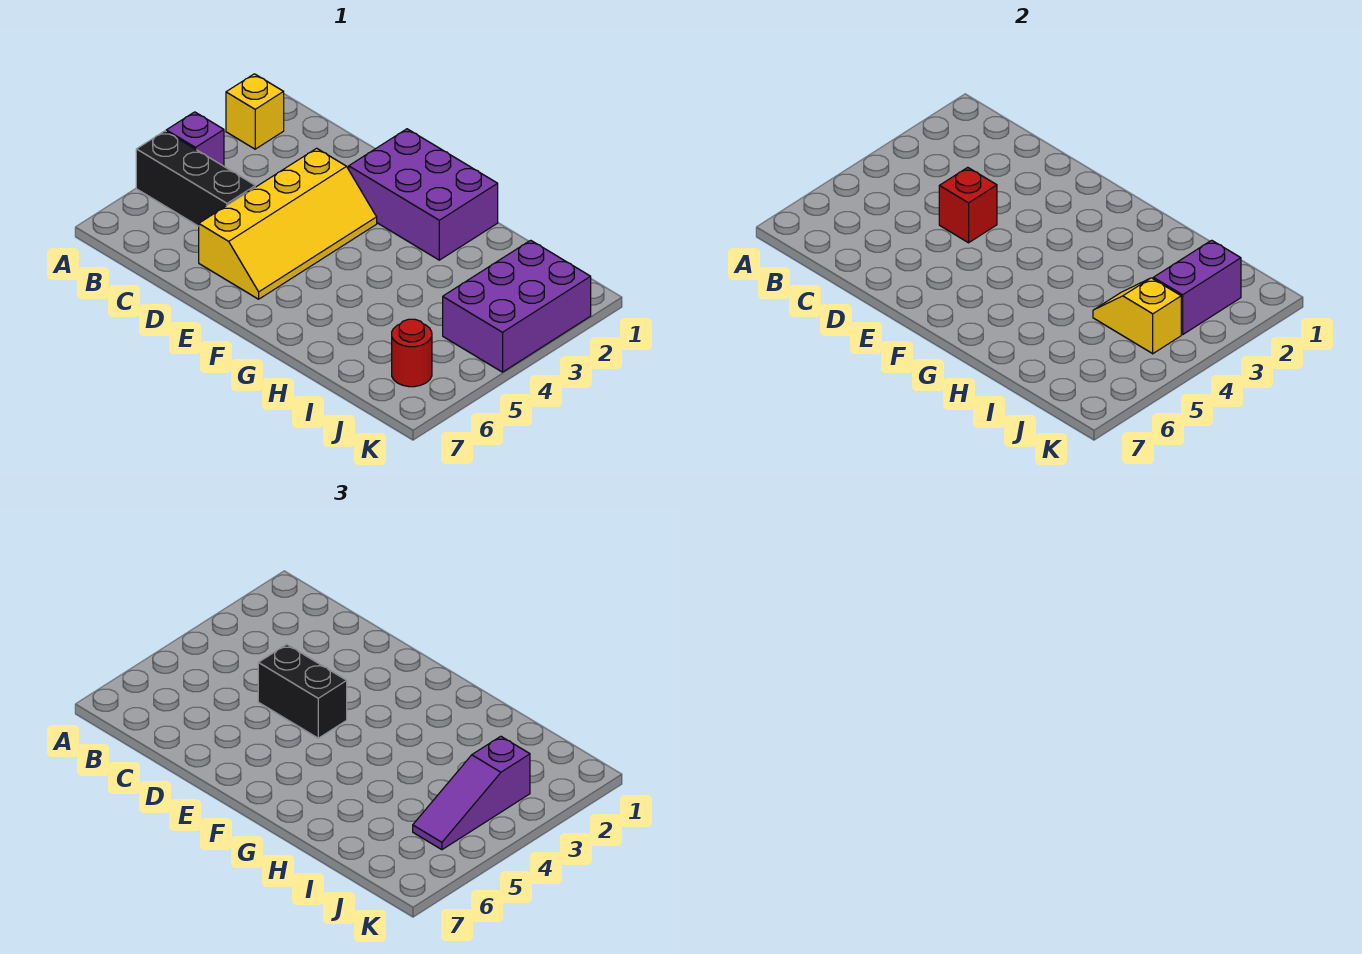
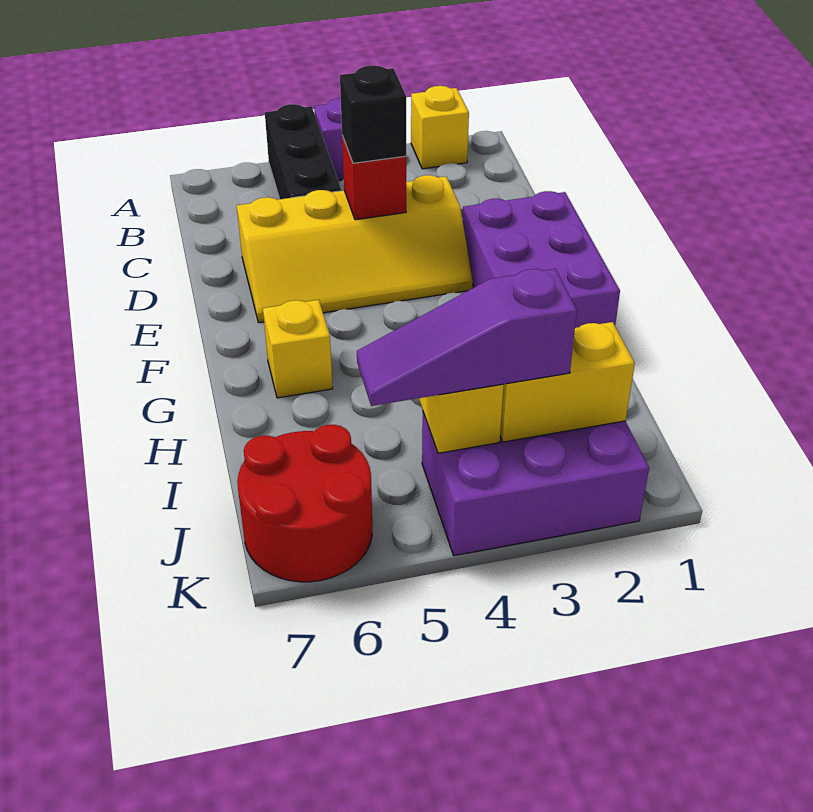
black brick D4:E4 level 3 -> black brick D4 level 3
none -> yellow brick G6 level 1
purple brick J2:J3 level 2 -> yellow brick J2:J3 level 2
red round brick J6 level 1 -> red round brick J6:K7 level 1

